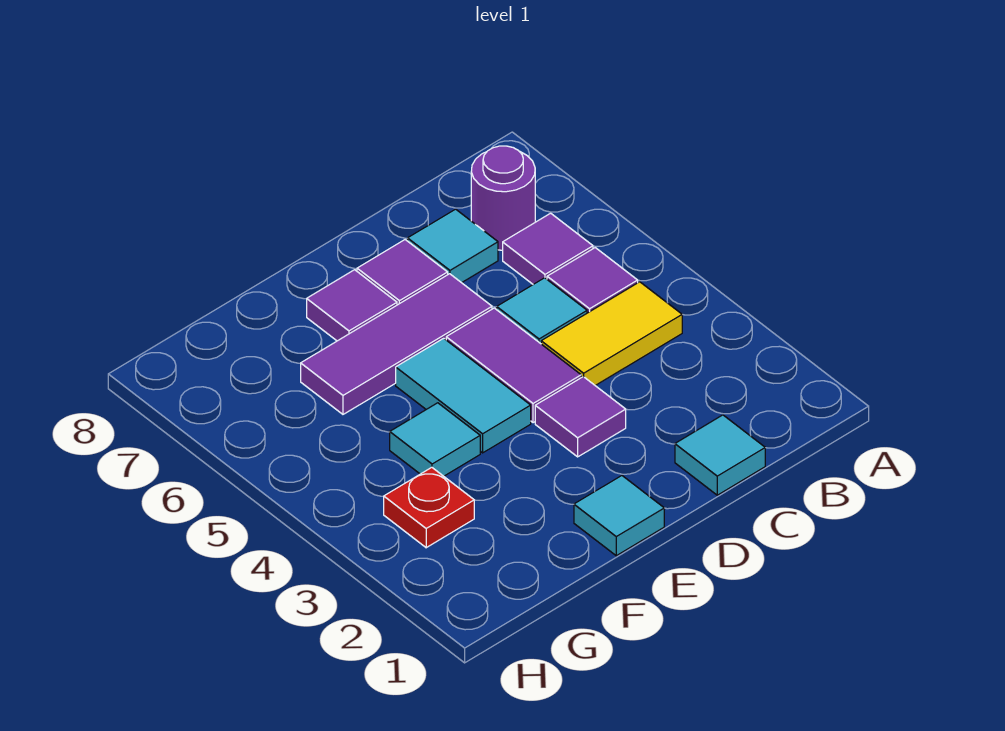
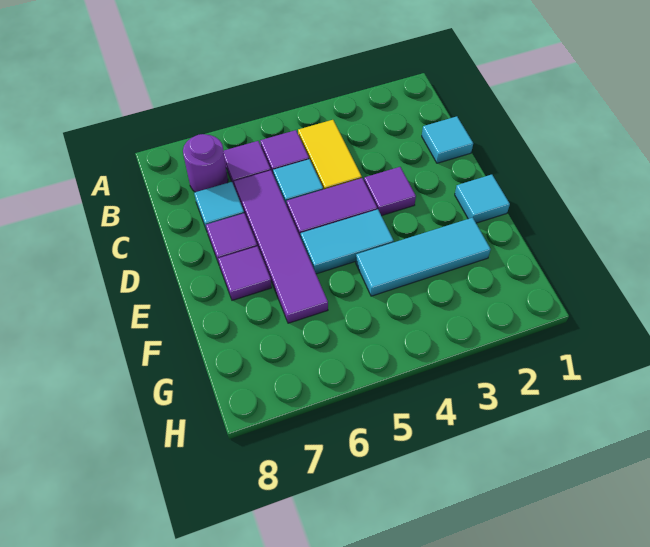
purple tile D6:F6 level 1 -> purple tile C6:F6 level 1
cyan tile F4 level 1 -> cyan tile F2:F4 level 1
red plate G3 level 1 -> none

